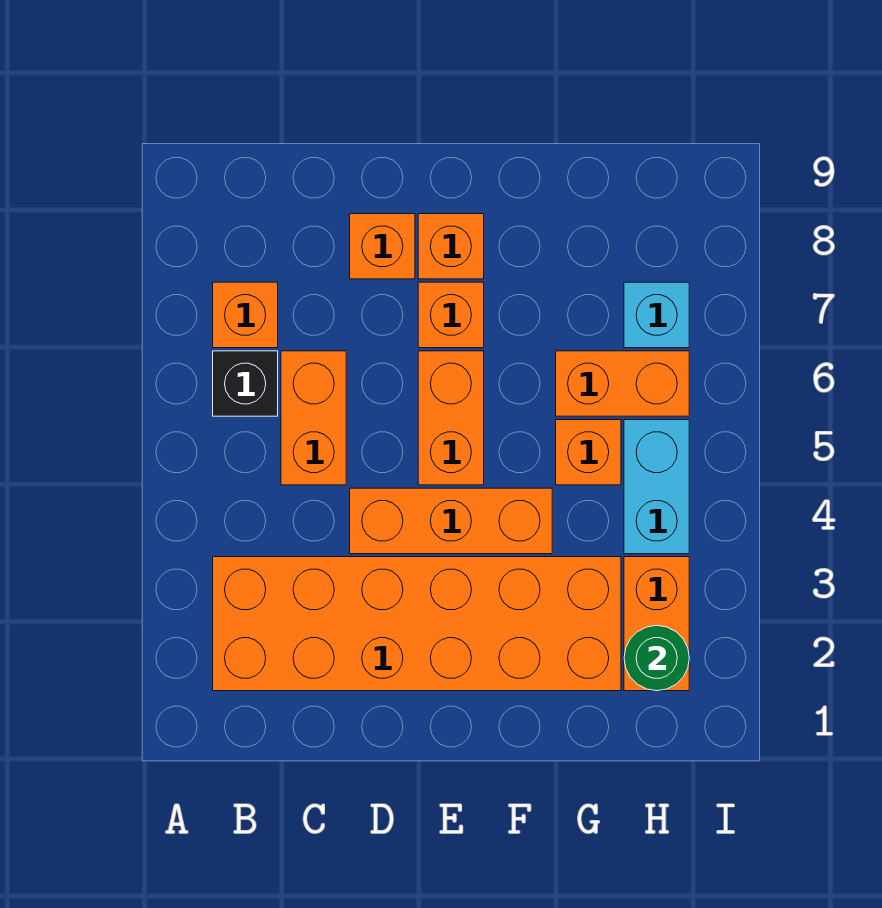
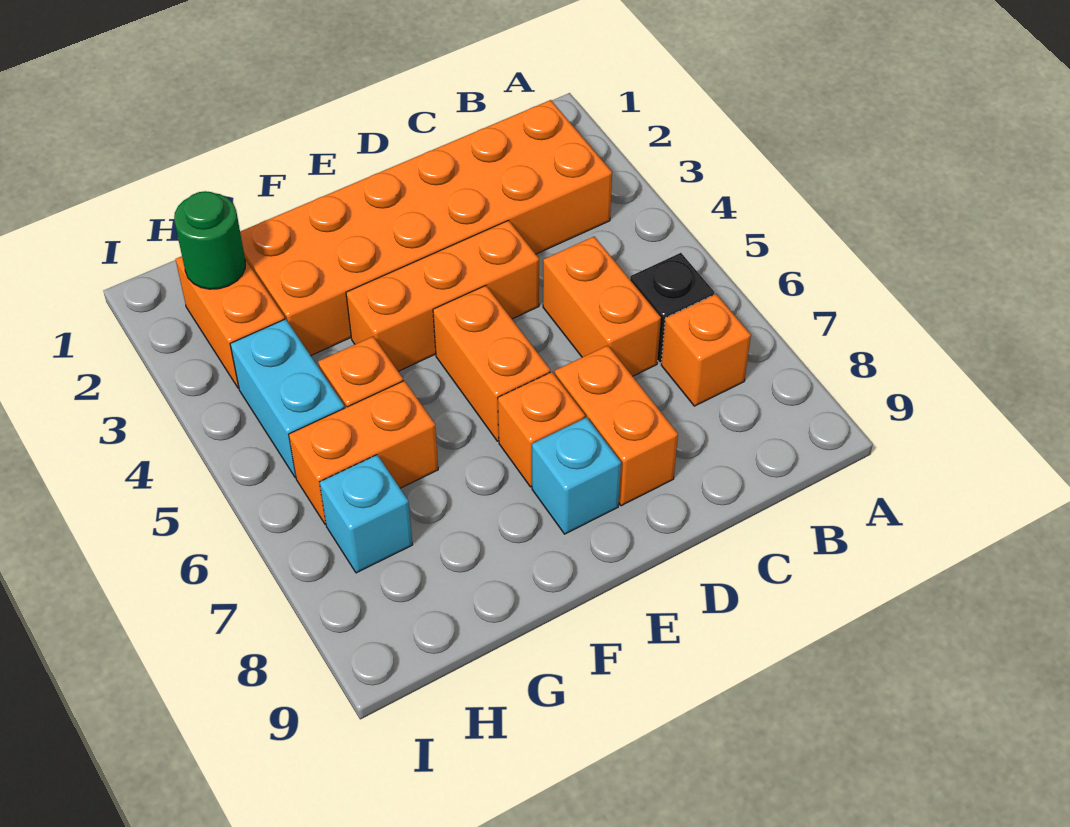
orange brick D8 level 1 -> orange brick D7:D8 level 1
orange brick E8 level 1 -> cyan brick E8 level 1

